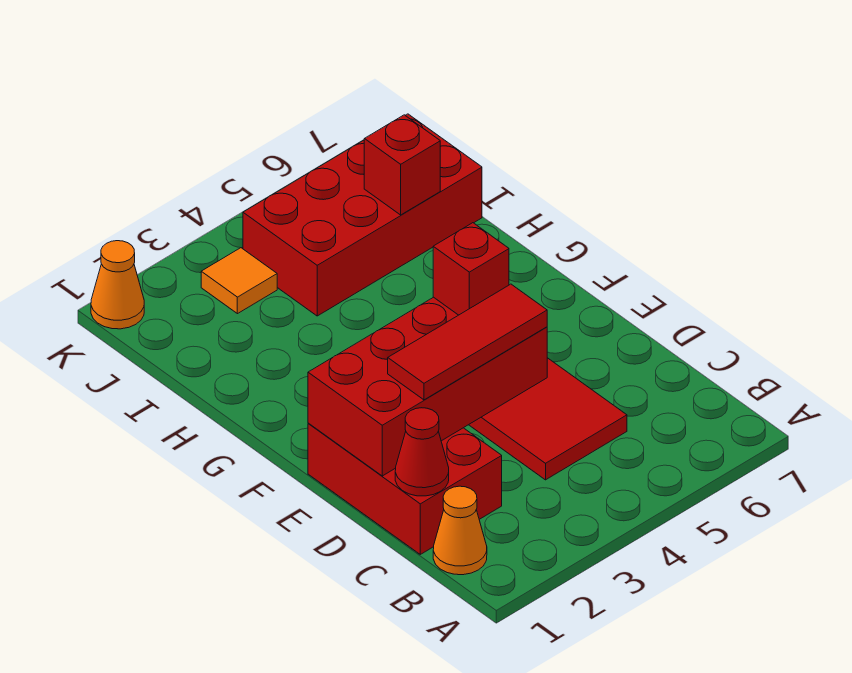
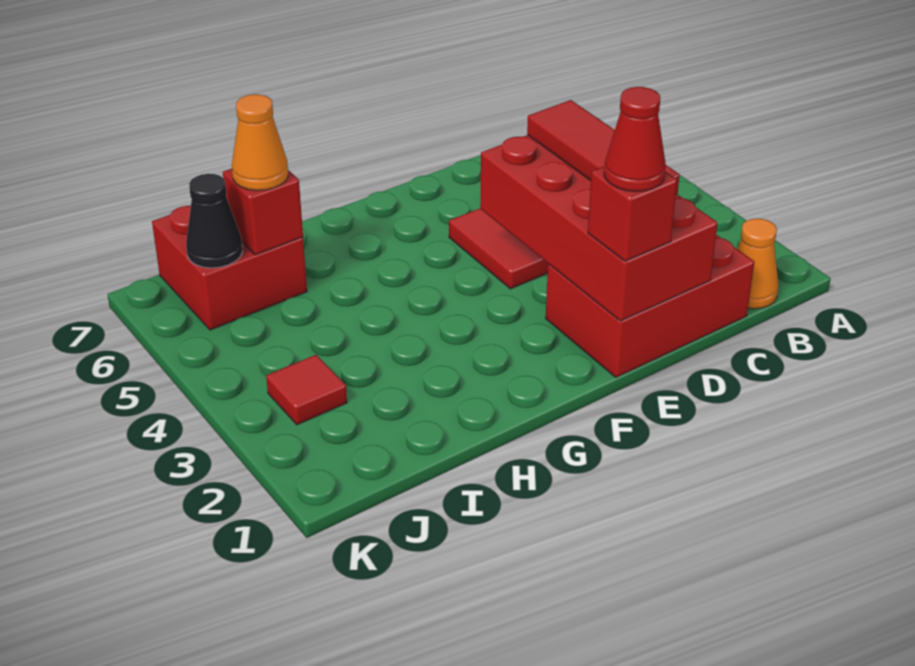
red cone C1 level 2 -> red cone E1 level 4
red brick E4 level 3 -> red brick E1 level 3
red brick I4:J7 level 1 -> red brick I6:J7 level 1
orange tile J3 level 1 -> red tile J3 level 1
none -> black cone J6 level 2
orange cone K1 level 1 -> orange cone I6 level 3

